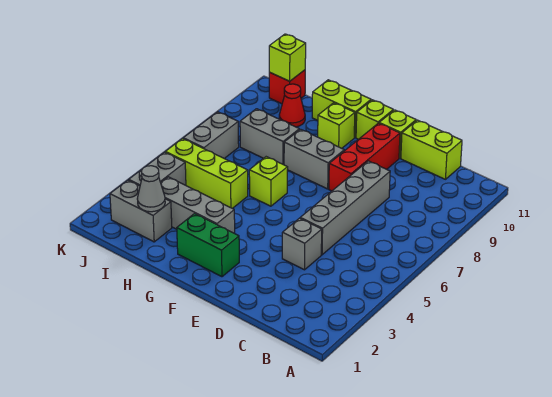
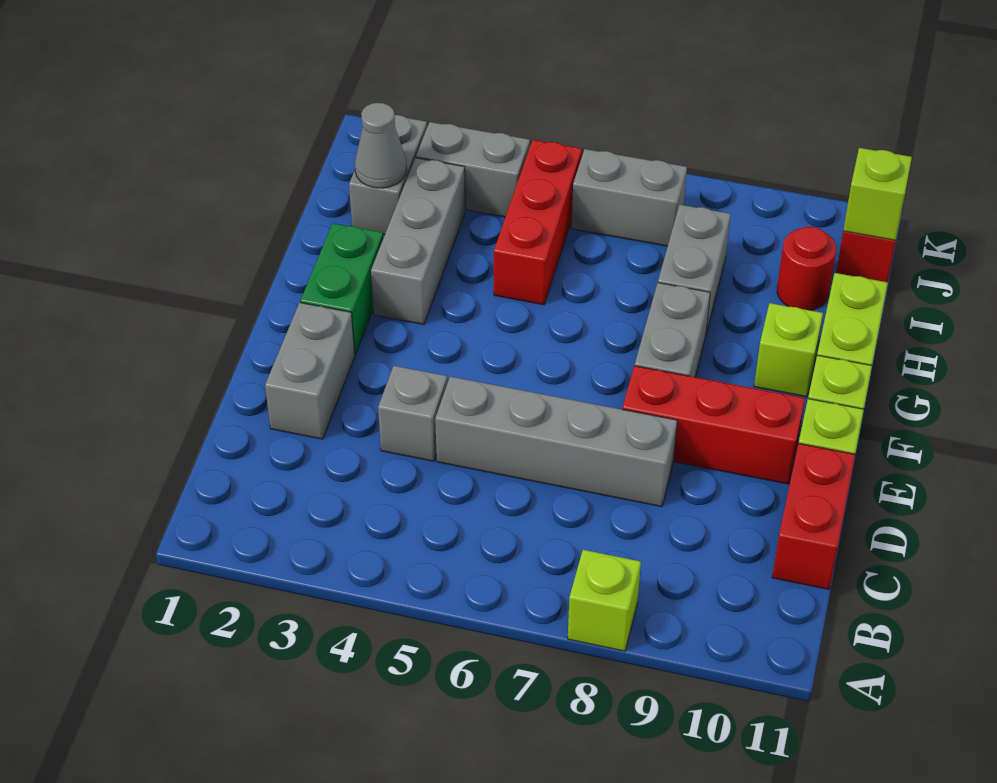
lime brick C11:D11 level 1 -> red brick C11:D11 level 1
none -> grey brick D2:E2 level 1
lime brick G6 level 1 -> lime brick A8 level 1
lime brick H5:J5 level 1 -> red brick H5:J5 level 1
red cone I10 level 1 -> red round brick I10 level 1

